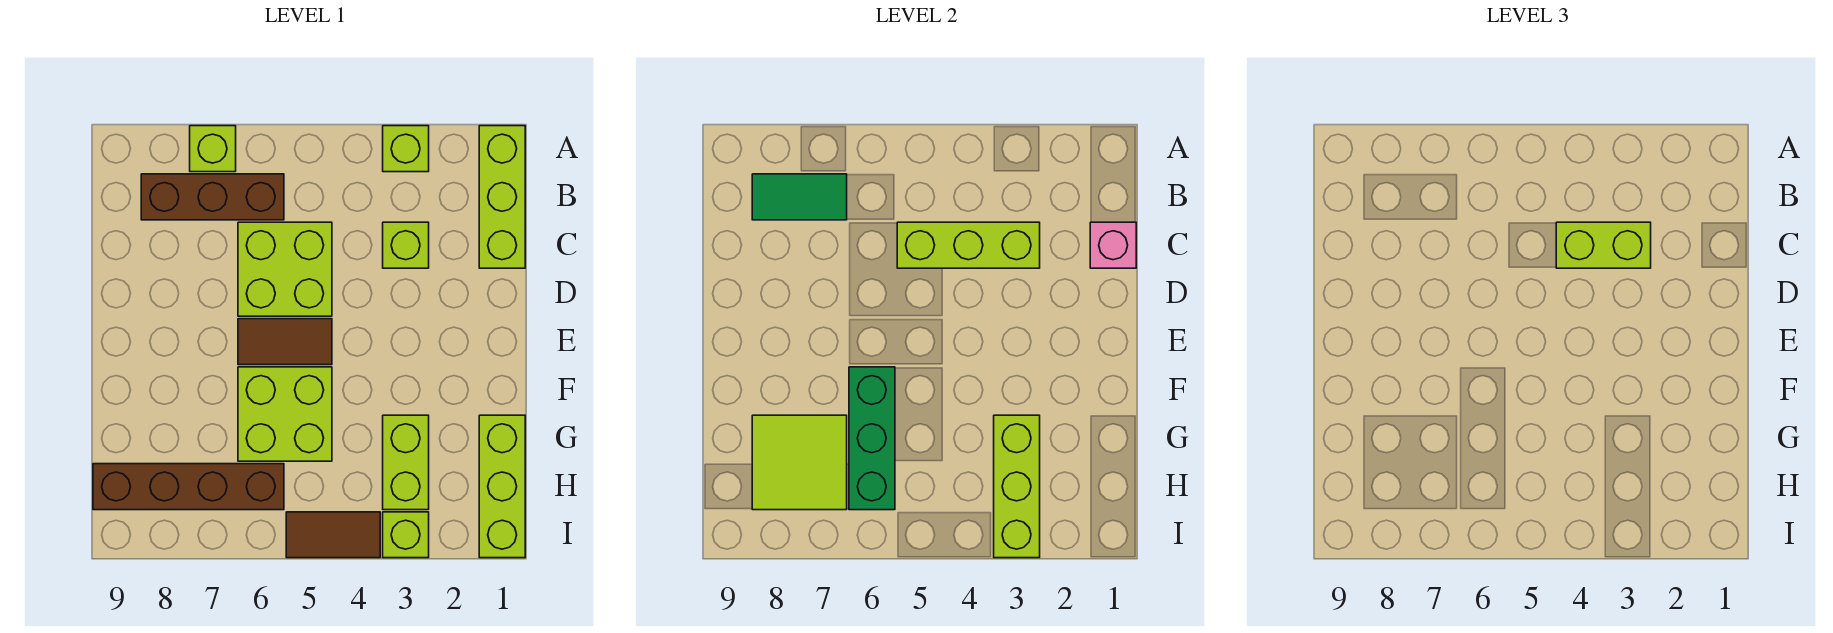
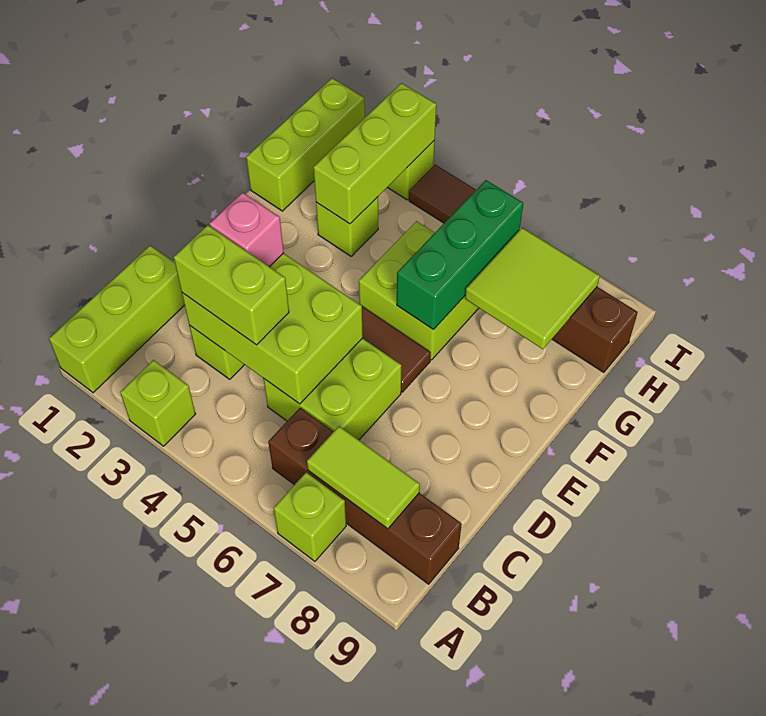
brown brick B6:B8 level 1 -> brown brick B6:B9 level 1
green tile B7:B8 level 2 -> lime tile B7:B8 level 2
pink brick C1 level 2 -> pink brick D3 level 3
lime brick C3:C5 level 2 -> lime brick C3:D5 level 2
lime brick G3:H3 level 1 -> lime brick G3 level 1

